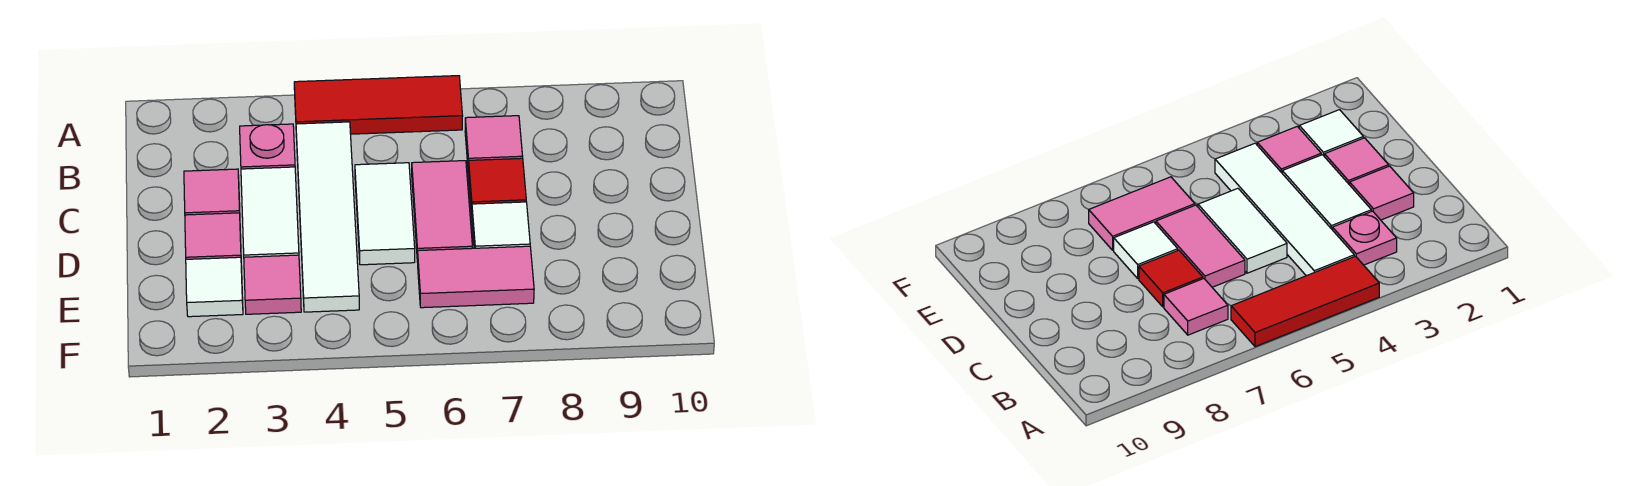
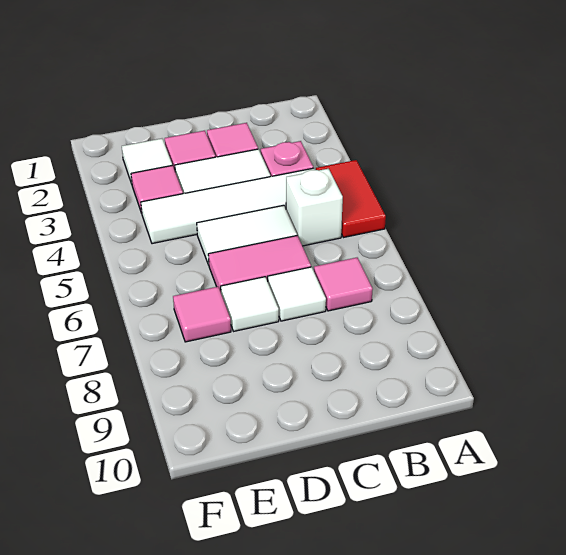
red tile A4:A6 level 1 -> red tile A4:A5 level 1
none -> white brick B5 level 1
red tile C7 level 1 -> white tile C7 level 1
pink tile E6:E7 level 1 -> pink tile E7 level 1

